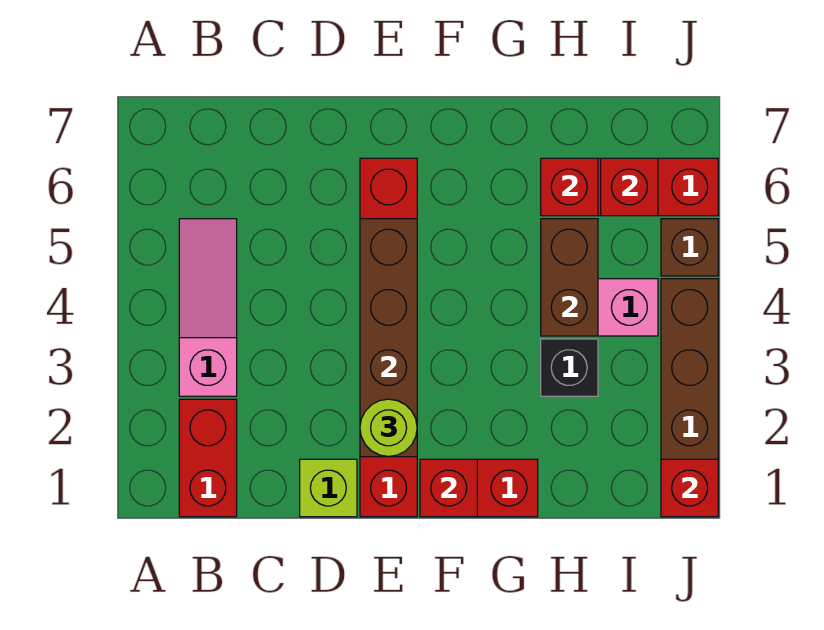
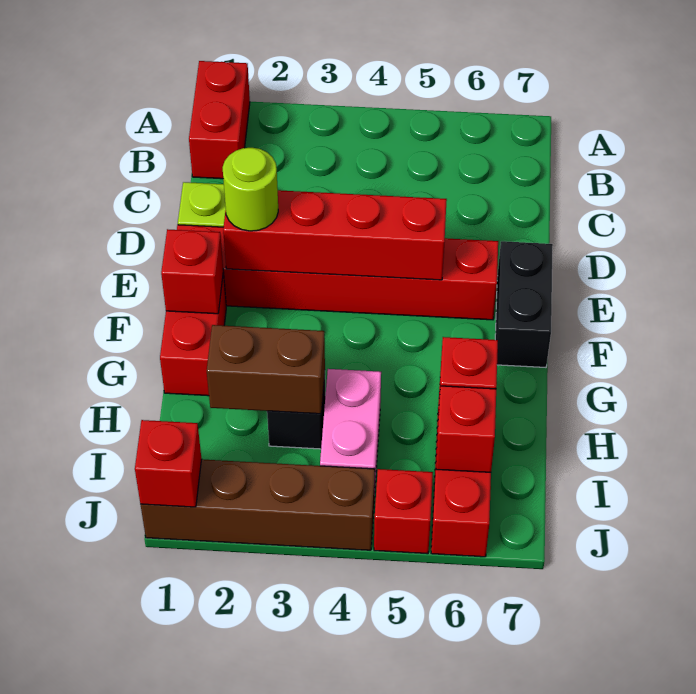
red brick B1:B2 level 1 -> red brick A1:B1 level 1
pink slope B3:B5 level 1 top 3 -> none
brown brick E2:E5 level 2 -> red brick E2:E5 level 2
none -> black brick E7:F7 level 1
brown brick H4:H5 level 2 -> brown brick H2:H3 level 2
brown brick J5 level 1 -> red brick J5 level 1

